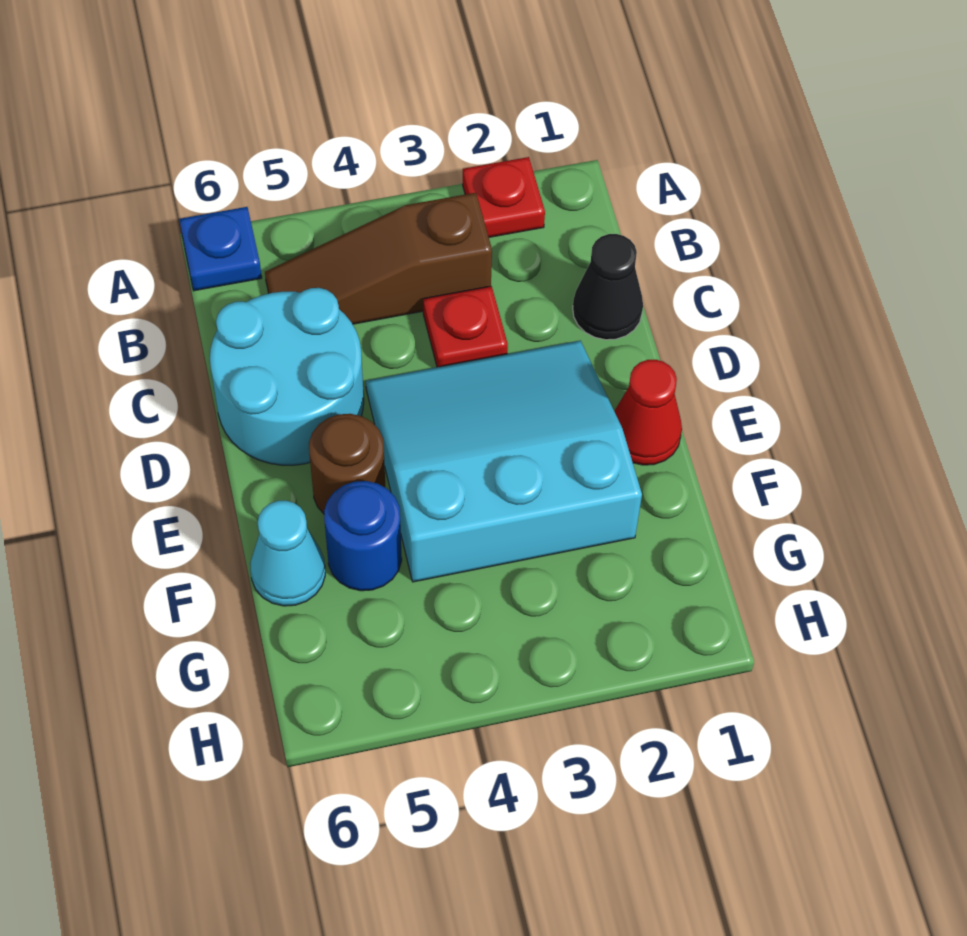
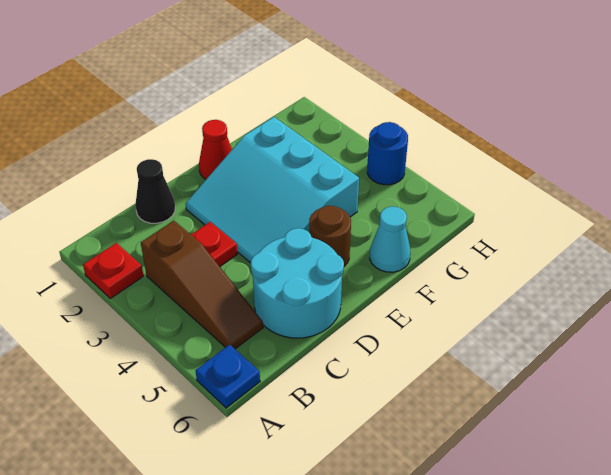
blue round brick F5 level 1 -> blue round brick H4 level 1

